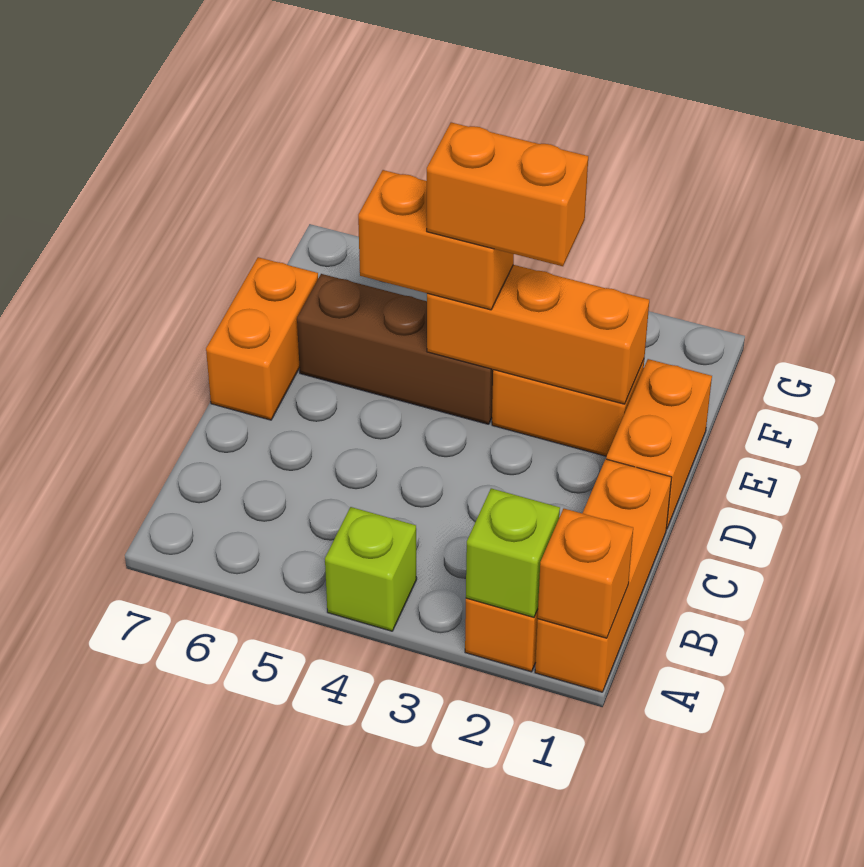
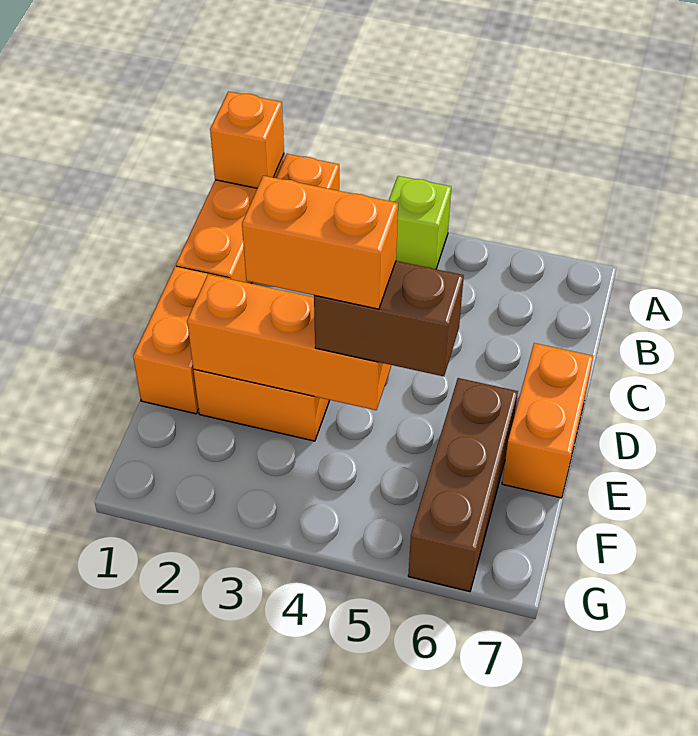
lime brick A2 level 2 -> none
brown brick E4:E6 level 1 -> brown brick E6:G6 level 1
orange brick E4:E5 level 3 -> brown brick E4:E5 level 3

